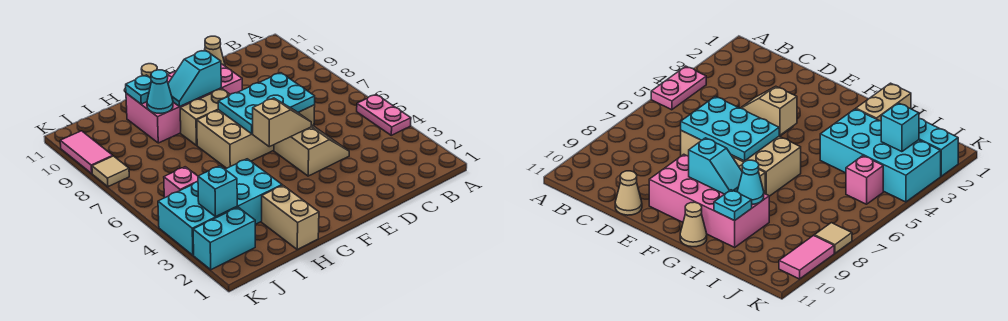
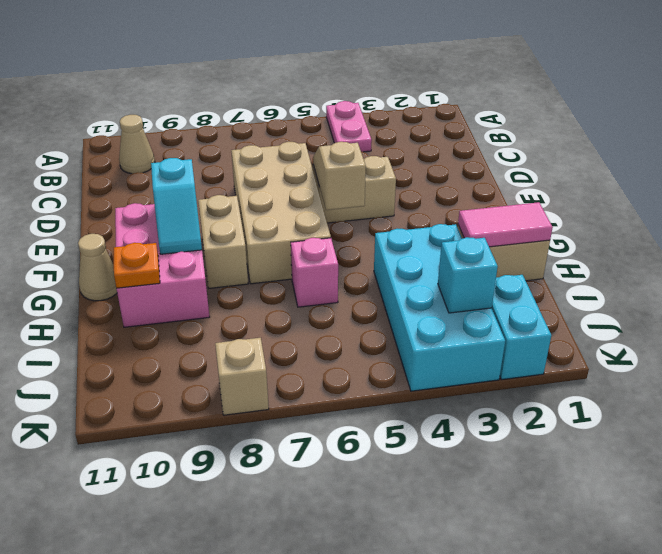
pink plate A4:A5 level 1 -> pink plate A4:B4 level 1
cyan plate D6:F7 level 2 -> none
tan cone D11 level 1 -> tan cone B10 level 1
pink brick E9:H10 level 1 -> pink brick F9:H10 level 1
cyan cone H9 level 2 -> none
cyan plate H10 level 2 -> orange plate H10 level 2
pink brick J5 level 1 -> pink brick H6 level 1
tan tile K8 level 1 -> tan brick K8 level 1
pink tile K9:K10 level 1 -> pink tile H1:H2 level 2

